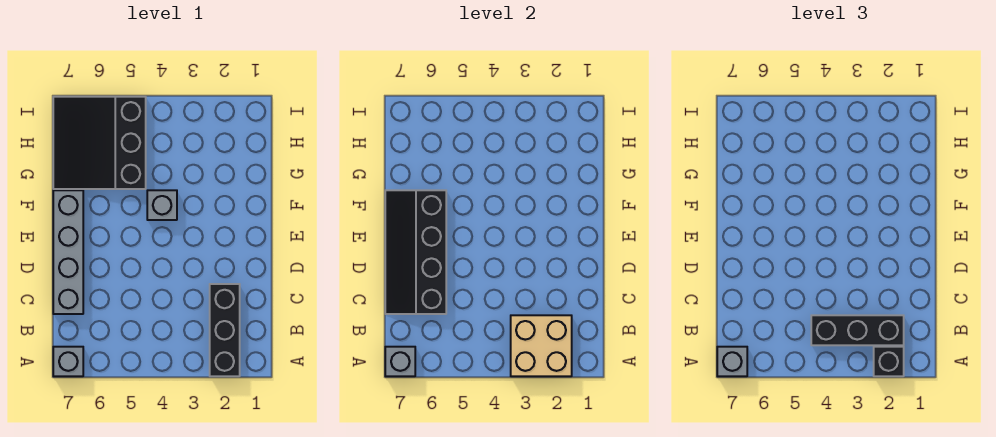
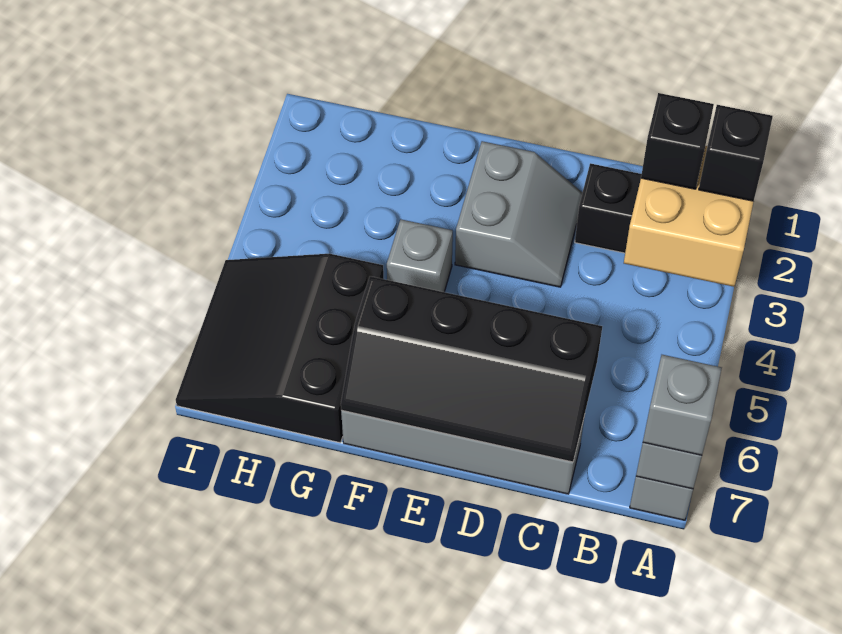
black brick B2:B4 level 3 -> black brick B2 level 3
none -> grey slope D2:E3 level 1 top E
black slope G5:I7 level 1 top 5 -> black slope G5:I7 level 1 top G

